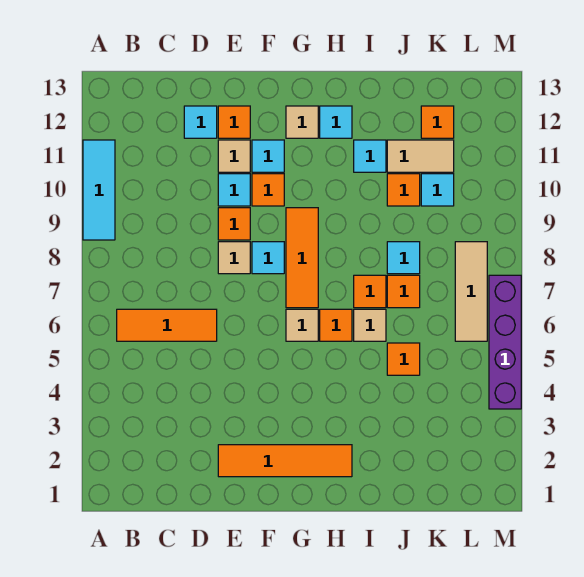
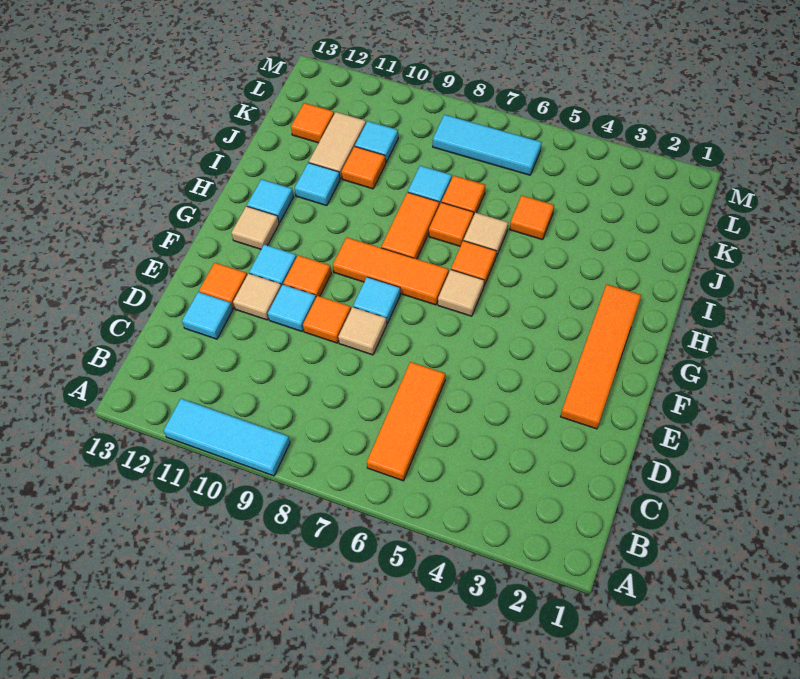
none -> orange tile H8:I8 level 1
tan tile L6:L8 level 1 -> cyan tile L6:L8 level 1
purple brick M4:M7 level 1 -> none

